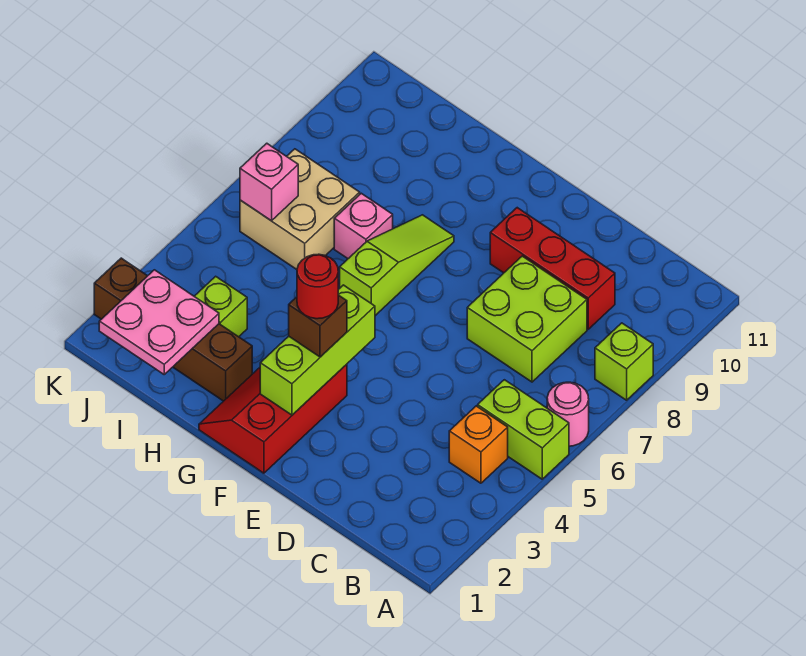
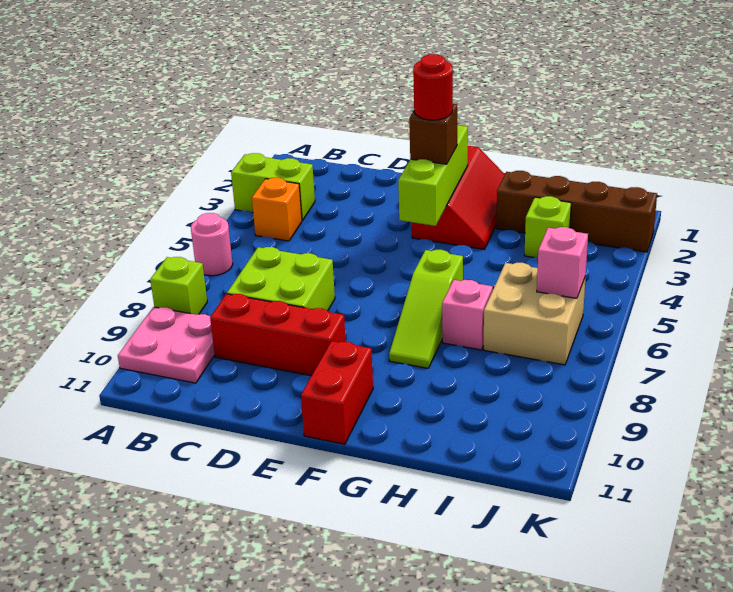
lime brick A5:B5 level 1 -> lime brick A3:B3 level 1
none -> red brick F10:F11 level 1
pink plate I1:J2 level 2 -> pink plate A9:B10 level 1

